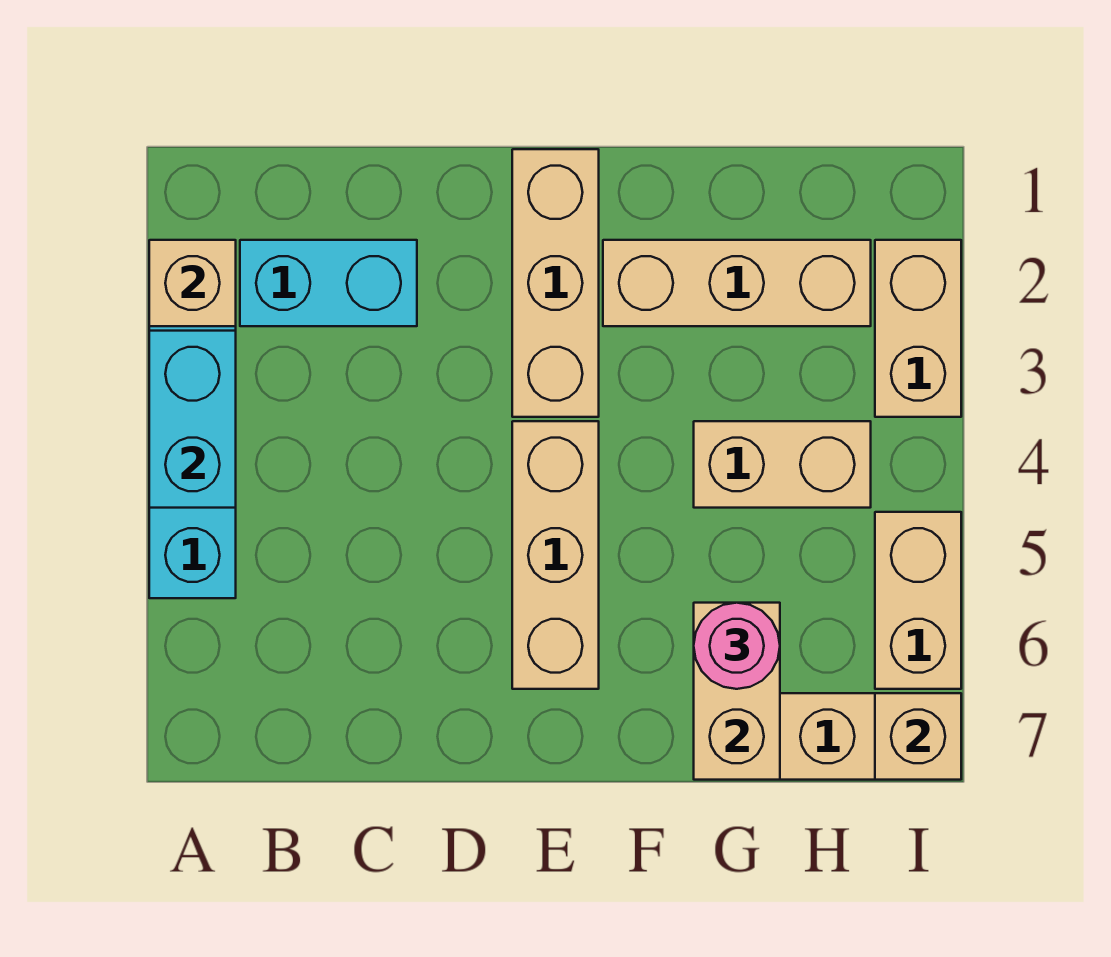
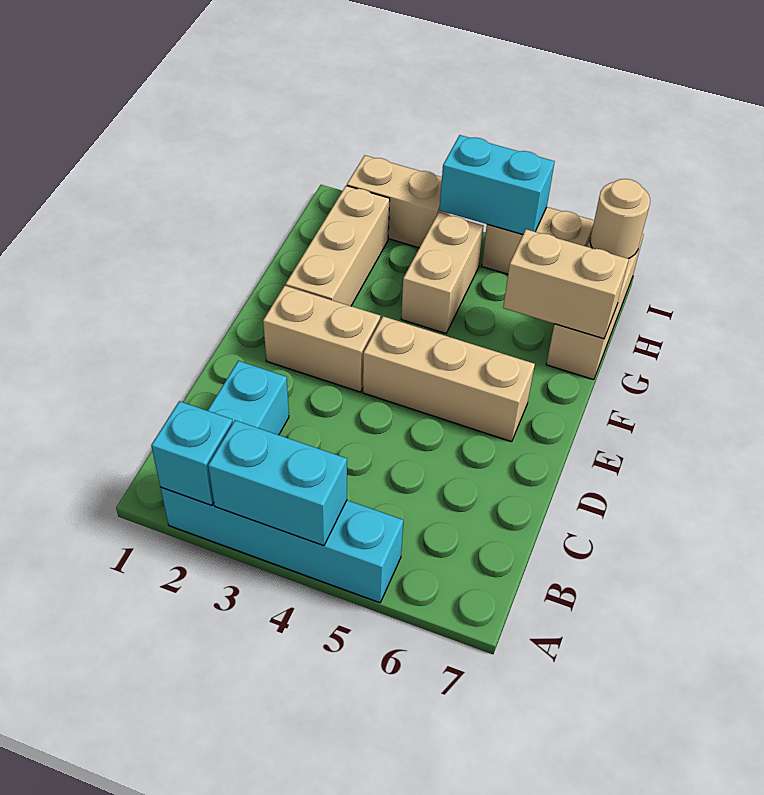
tan brick A2 level 2 -> cyan brick A2 level 2
tan brick E1:E3 level 1 -> tan brick E2:E3 level 1
pink round brick G6 level 3 -> none
none -> cyan brick I4:I5 level 2
tan brick I7 level 2 -> tan round brick I7 level 2

